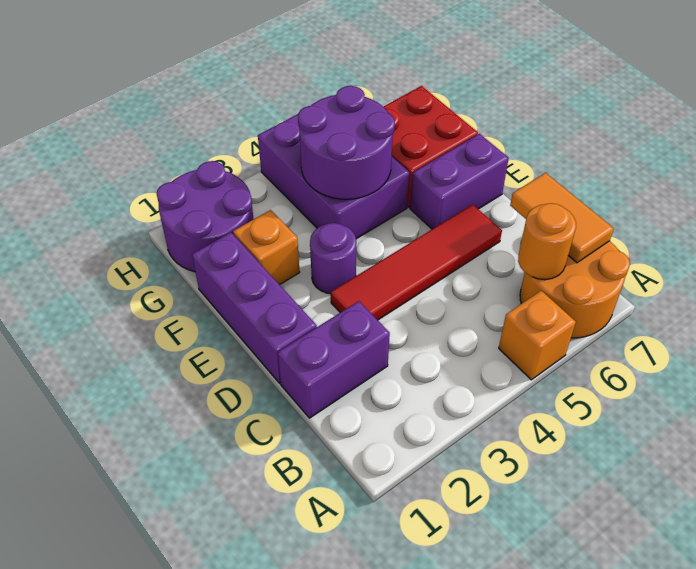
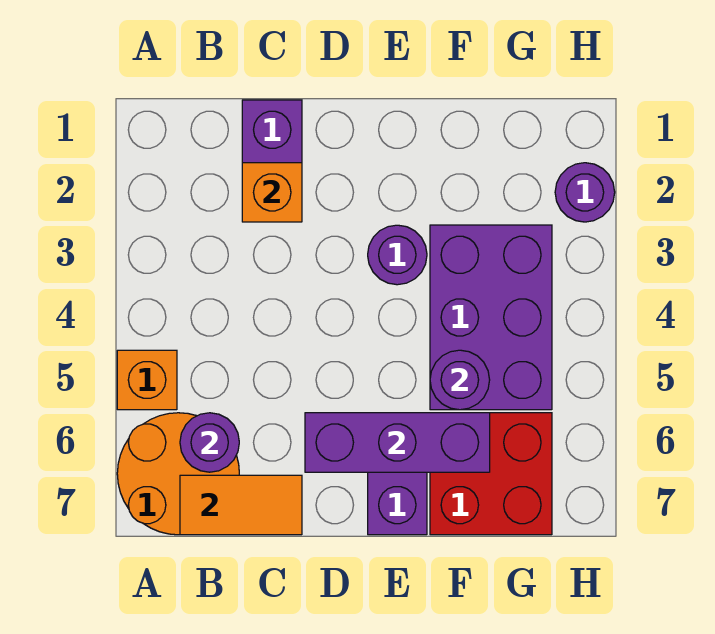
orange round brick B6 level 2 -> purple round brick B6 level 2
purple brick D1:F1 level 1 -> purple brick D6:F6 level 2
red tile D3:D6 level 1 -> none
orange brick F2 level 1 -> orange brick C2 level 2
purple brick F4:H5 level 1 -> purple brick F3:G5 level 1
purple round brick F4:G5 level 2 -> purple round brick F5 level 2
purple round brick G1:H2 level 1 -> purple round brick H2 level 1

